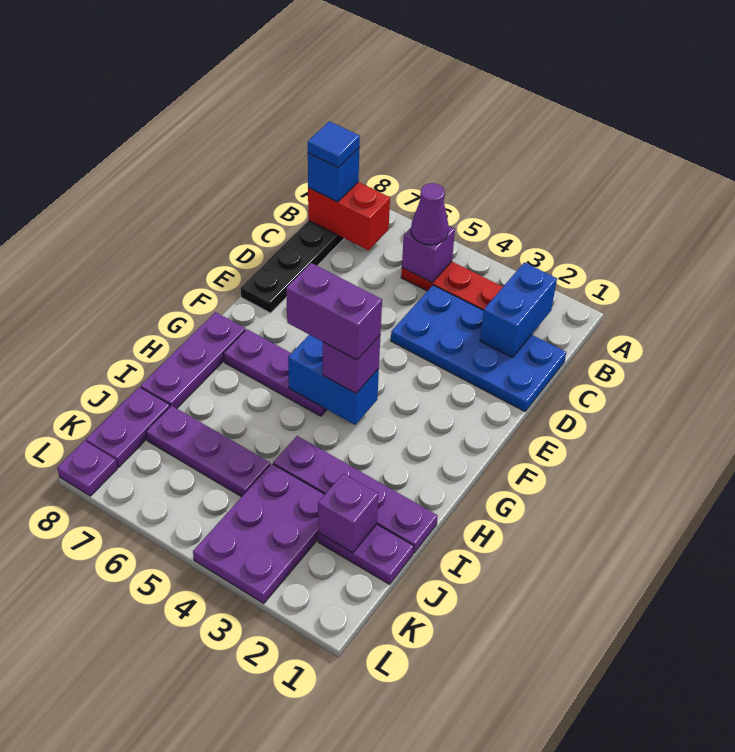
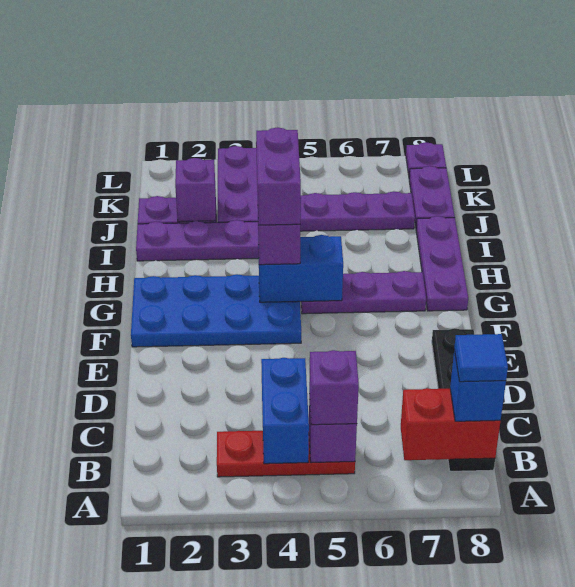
blue brick B2:C2 level 2 -> blue brick B4:C4 level 2
purple cone B5 level 3 -> purple brick B5 level 3
blue plate C1:D4 level 1 -> blue plate F1:G4 level 1
purple brick G4:G5 level 4 -> purple brick G4:H4 level 4

